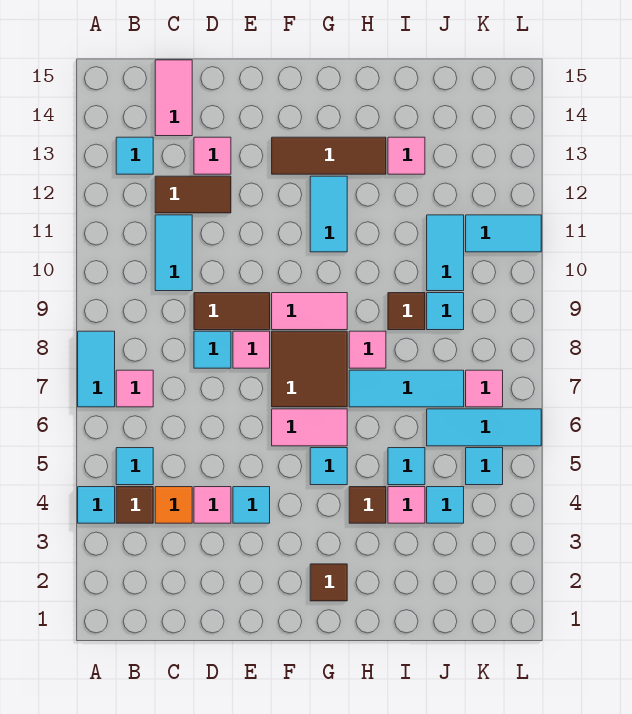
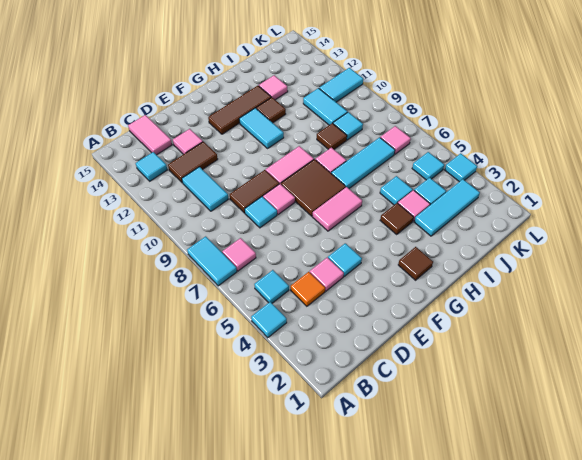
brown tile B4 level 1 -> brown tile H12 level 1
cyan tile G5 level 1 -> cyan tile L4 level 1
cyan tile J6:L6 level 1 -> cyan tile I3:K3 level 1

